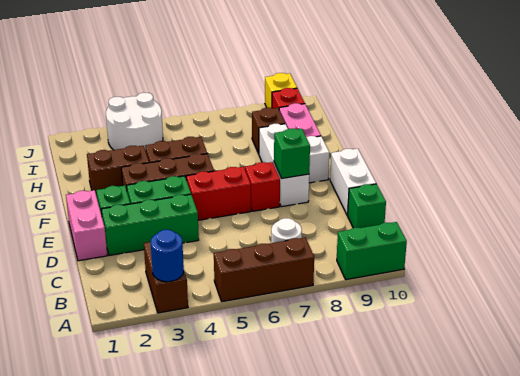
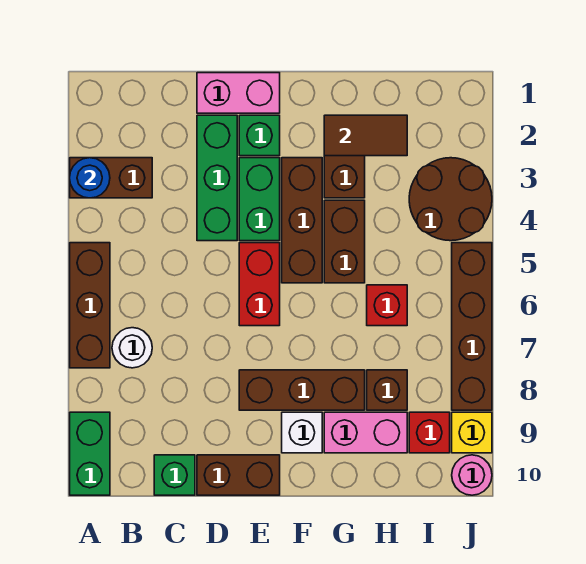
white brick D10:E10 level 1 -> brown brick D10:E10 level 1
red brick E7 level 1 -> red brick H6 level 1
white brick E8:G8 level 1 -> brown brick E8:G8 level 1
green brick E8 level 2 -> none
none -> brown tile G2:H2 level 2
white round brick I3:J4 level 1 -> brown round brick I3:J4 level 1
none -> brown brick J5:J8 level 1
none -> pink round brick J10 level 1

